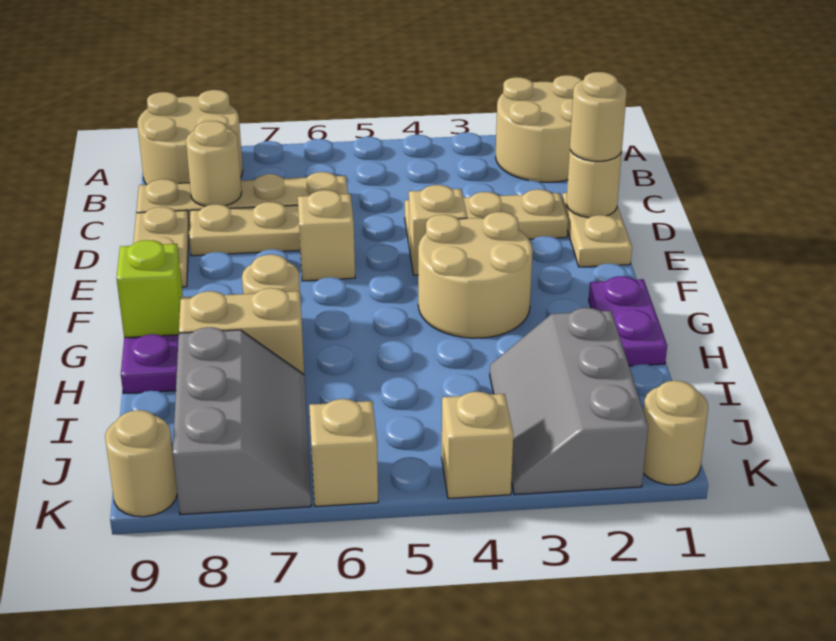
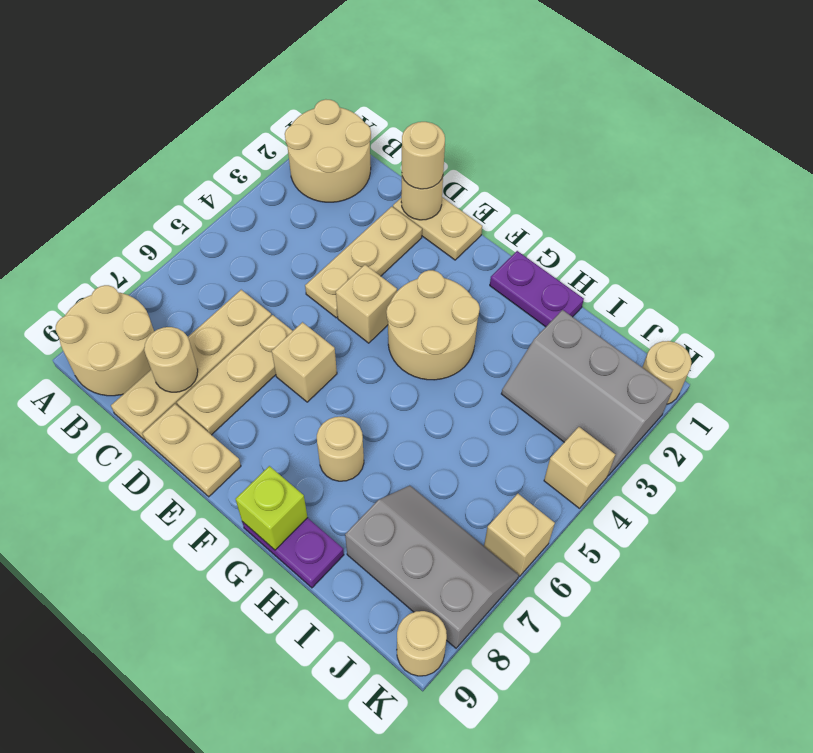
tan brick H7:H8 level 1 -> none

